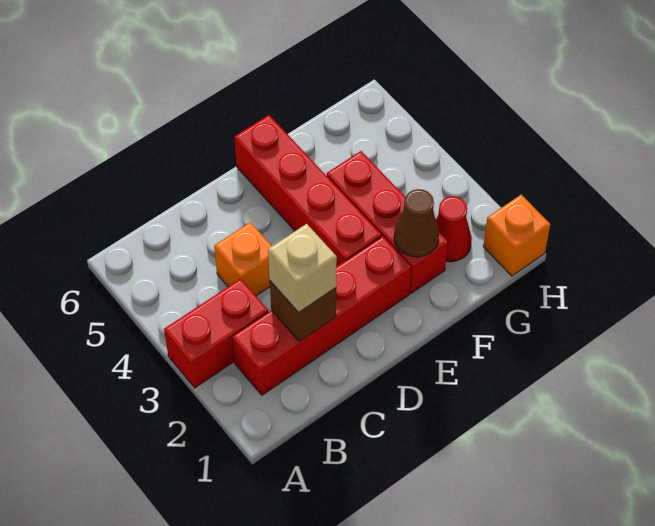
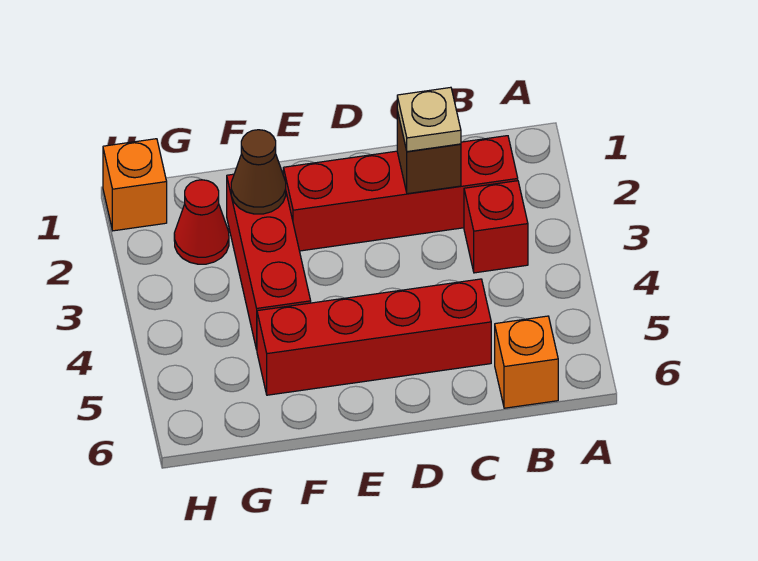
red brick A3:B3 level 1 -> red brick B3 level 1
tan brick C2 level 3 -> tan plate C2 level 3
orange brick C4 level 1 -> orange brick B6 level 1
red brick E3:E6 level 1 -> red brick C5:F5 level 1

